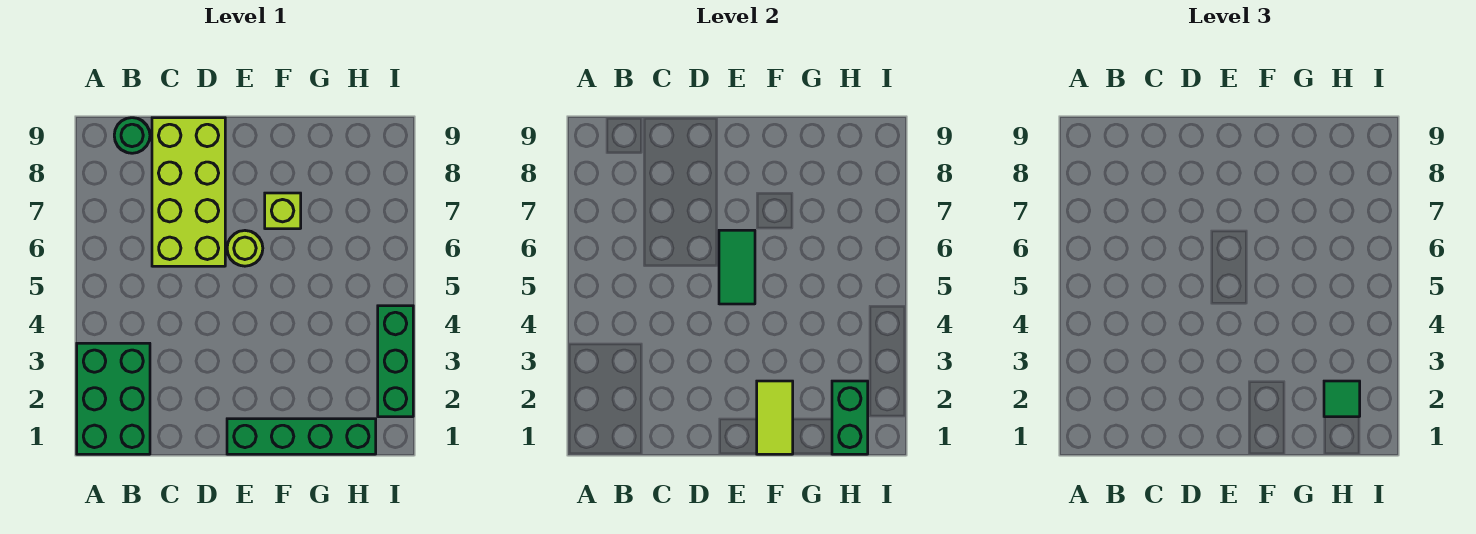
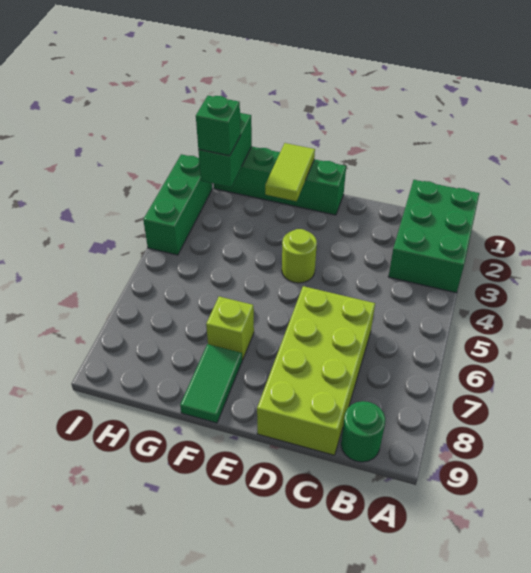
green tile E5:E6 level 2 -> green tile F8:F9 level 1
lime round brick E6 level 1 -> lime round brick E4 level 1
green tile H2 level 3 -> green brick H2 level 3

